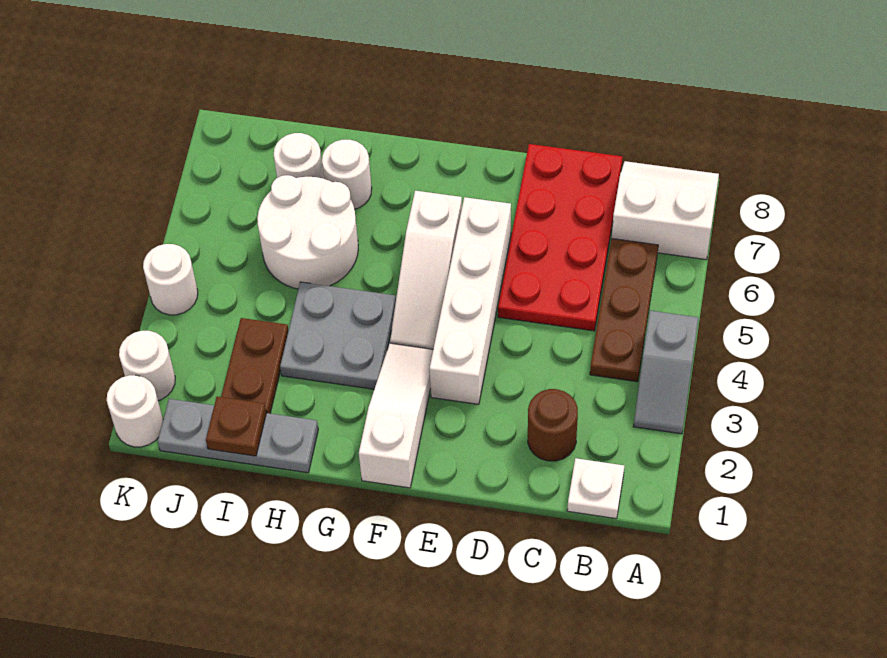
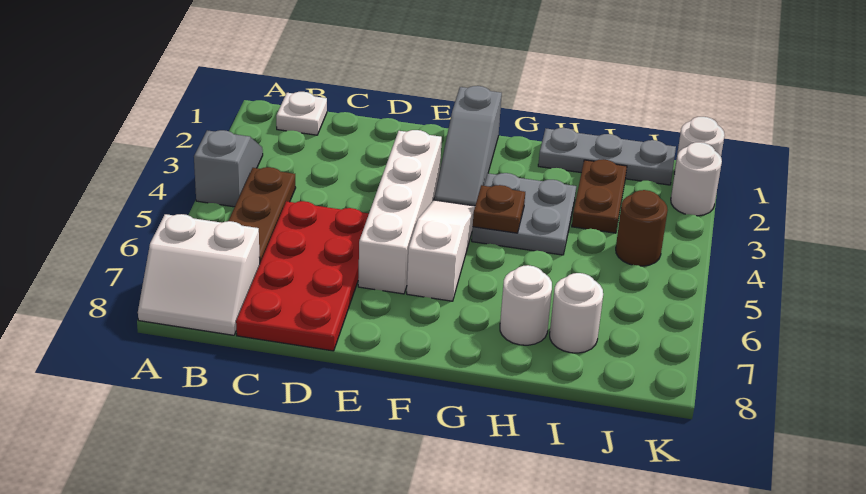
brown round brick C2 level 1 -> brown round brick J4 level 1
white slope F1:F3 level 1 top 1 -> grey slope F1:F3 level 1 top 1
white round brick H5:I6 level 1 -> none
brown plate I1 level 2 -> brown plate G4 level 2
white round brick K4 level 1 -> none

